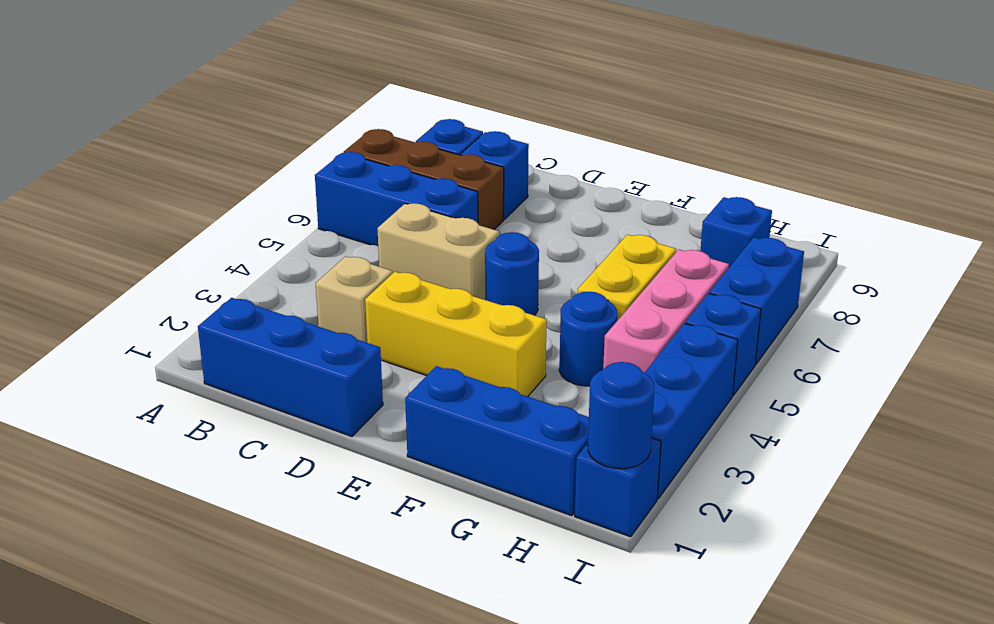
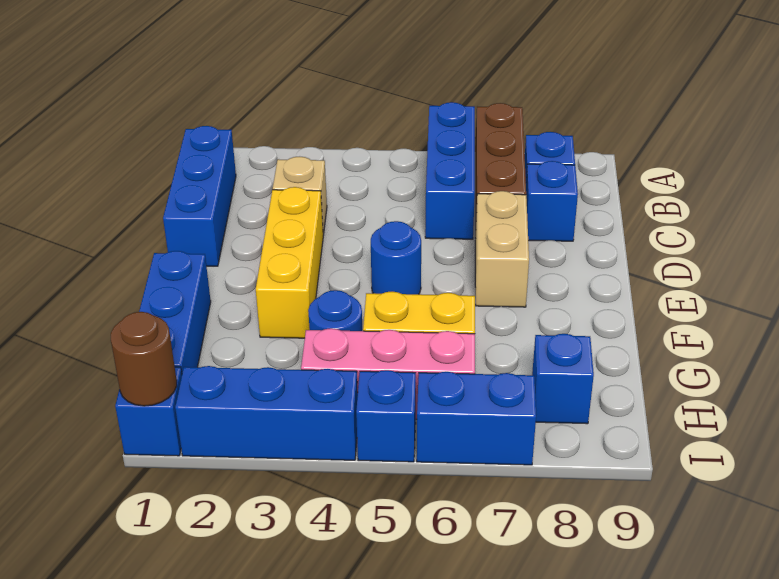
tan brick C5:D5 level 1 -> tan brick D7:E7 level 1
blue round brick I1 level 2 -> brown round brick I1 level 2

